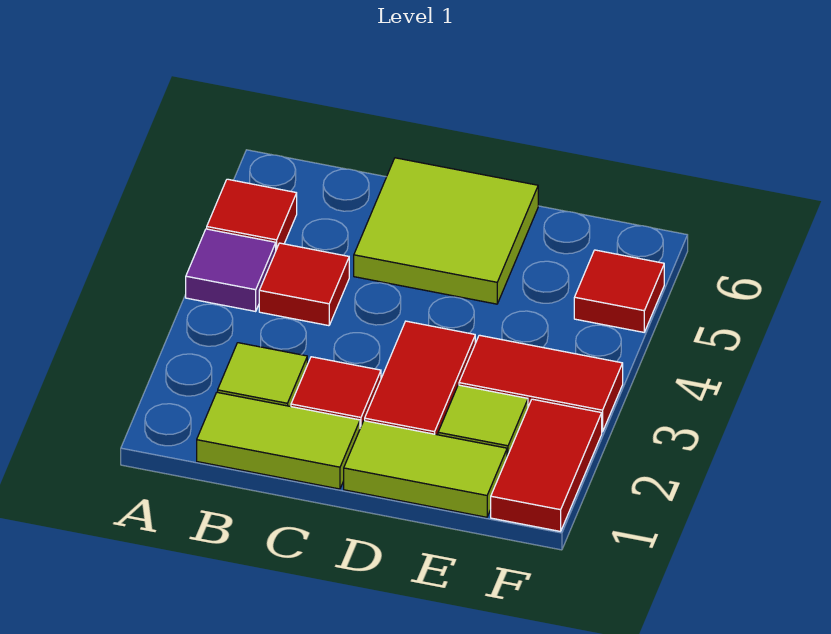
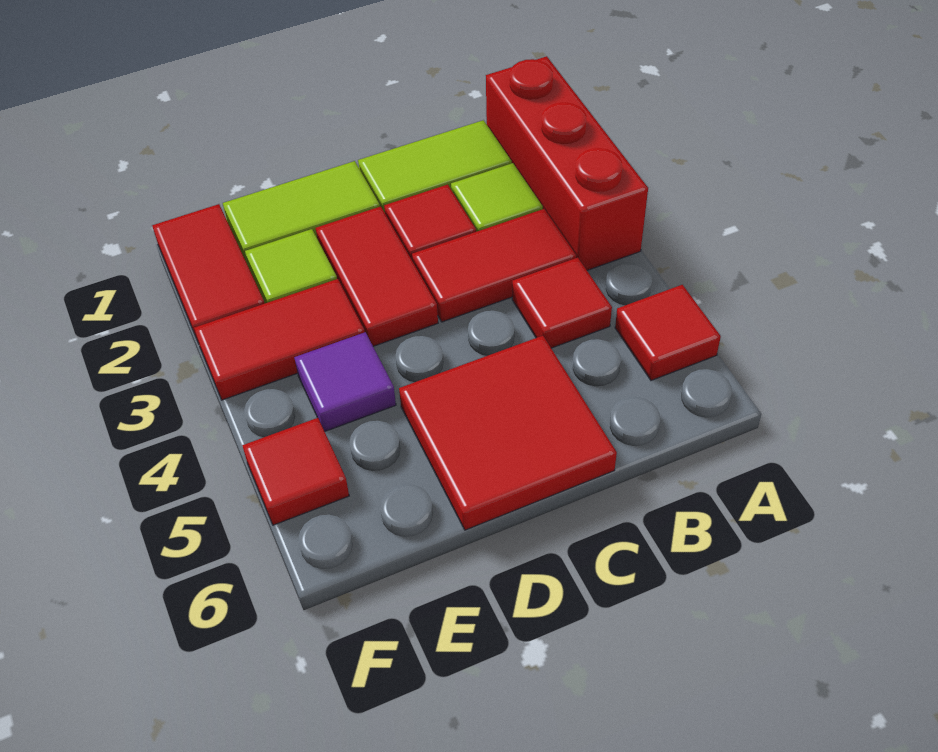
none -> red brick A1:A3 level 1
purple tile A4 level 1 -> purple tile E4 level 1
none -> red tile B3:C3 level 1
lime tile C5:D6 level 1 -> red tile C5:D6 level 1

